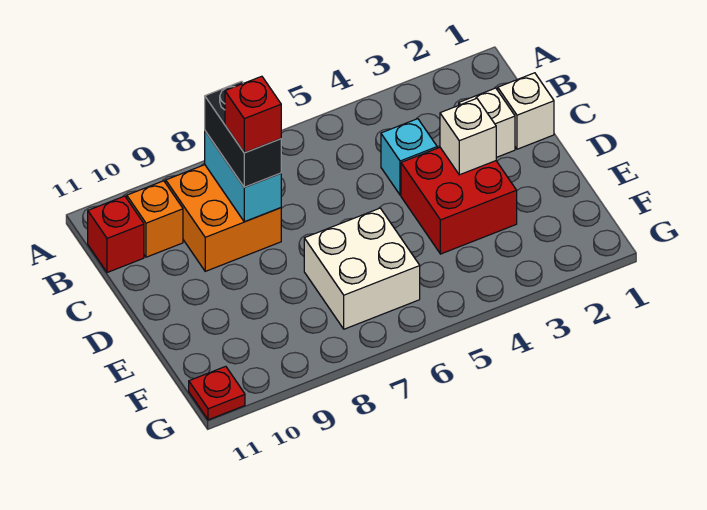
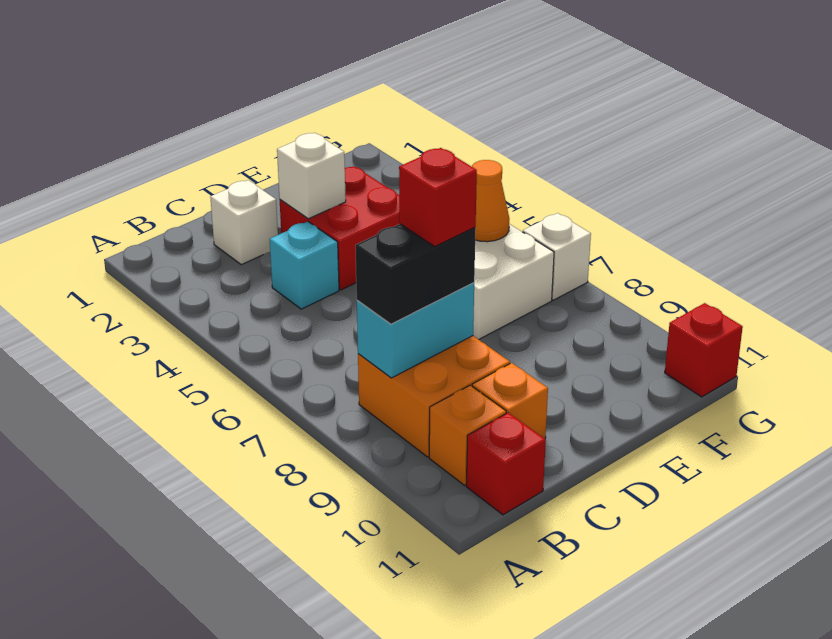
white brick C1 level 1 -> white brick G7 level 1
none -> orange brick C10 level 1
none -> orange cone F6 level 2
red plate G11 level 1 -> red brick G11 level 1

